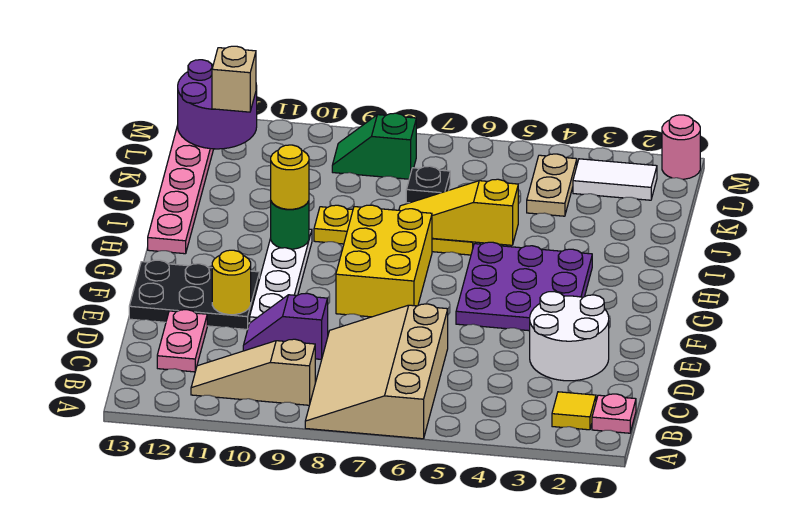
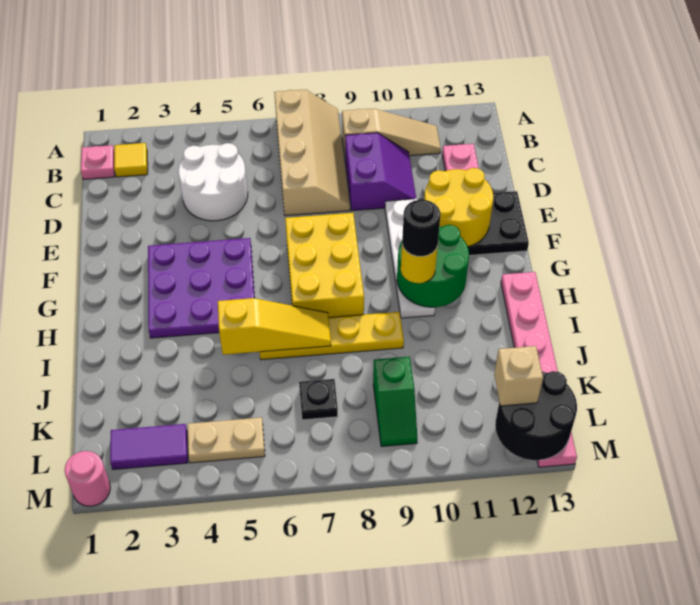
tan slope A6:D8 level 1 top 6 -> tan slope A7:D8 level 1 top 7
white round brick D2:E3 level 1 -> white round brick C4:D5 level 1
purple slope D9:D10 level 1 top 9 -> purple slope C9:D10 level 1 top 9
yellow round brick E11 level 2 -> yellow round brick E11:F12 level 2
green round brick H10 level 2 -> green round brick G10:H11 level 2
none -> black round brick H10 level 4
tan plate K4:L4 level 1 -> tan plate L4:L5 level 1
white tile L2:L3 level 1 -> purple tile L2:L3 level 1
green slope L8:L9 level 1 top 8 -> green slope K9:L9 level 1 top K
purple round brick L12:M13 level 2 -> black round brick L12:M13 level 2

